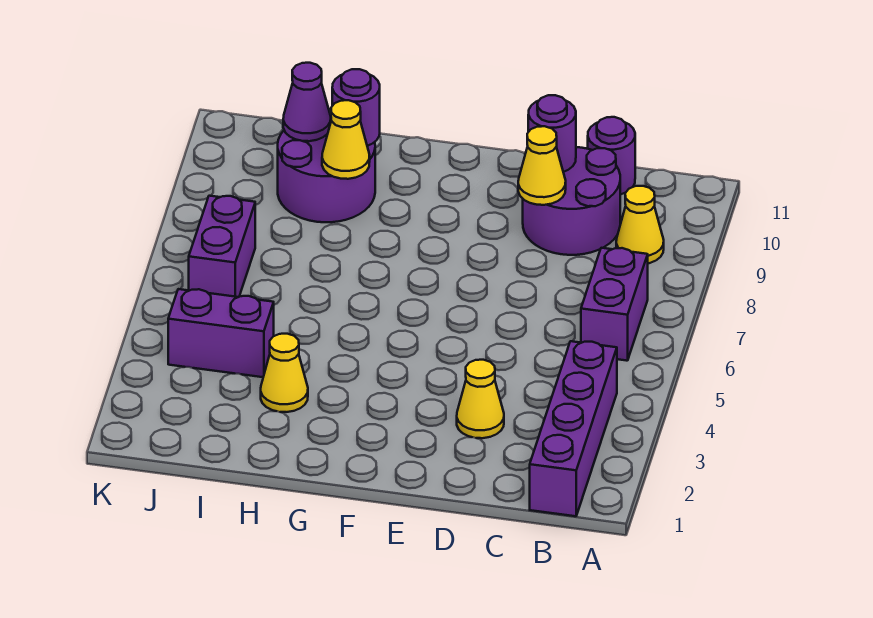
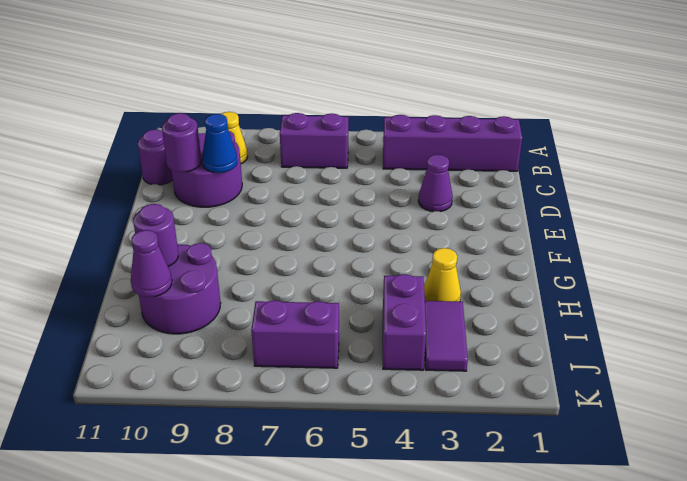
yellow cone D3 level 1 -> purple cone D3 level 1
yellow cone D9 level 2 -> blue cone D9 level 2
yellow cone H9 level 2 -> none
none -> purple tile I3:J3 level 1

